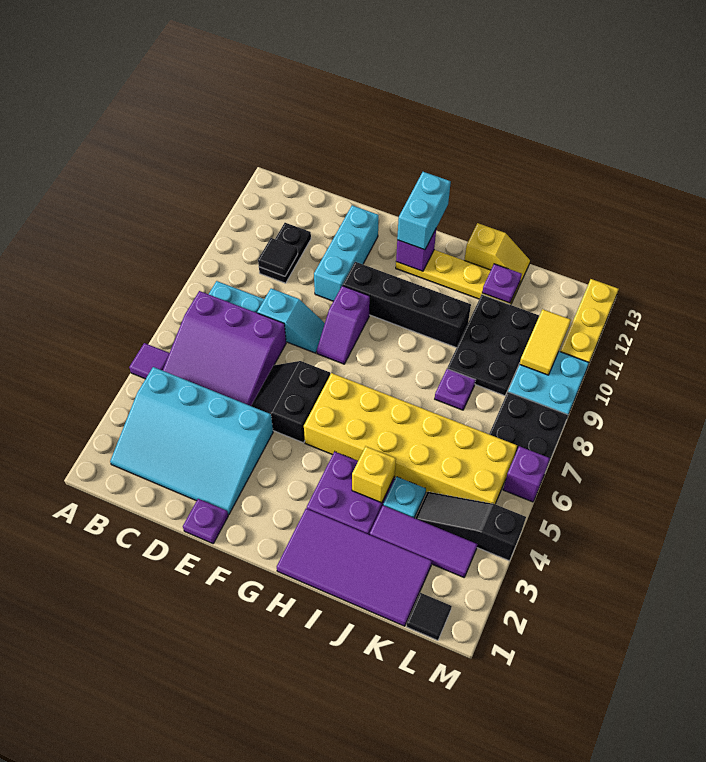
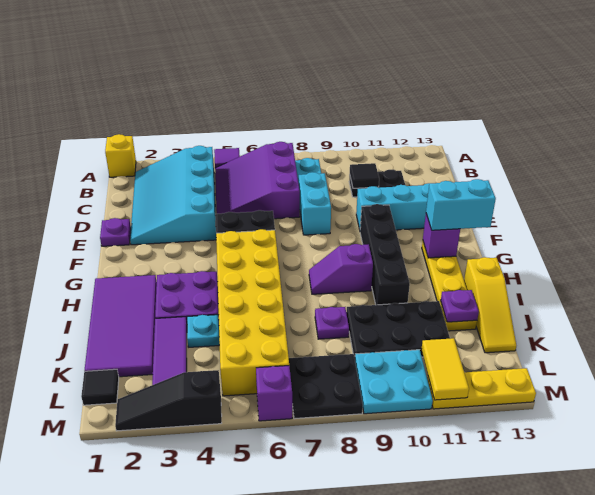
cyan slope D8:E8 level 1 top D -> cyan brick D8:E8 level 1
purple slope F8:F9 level 1 top 9 -> purple slope H8:H9 level 1 top 9
yellow brick I4 level 2 -> yellow brick A1 level 1
yellow slope I13:J13 level 1 top I -> yellow slope I13:K13 level 1 top I
black slope K4:M4 level 1 top M -> black slope M2:M4 level 1 top 4
yellow tile L10:L11 level 2 -> yellow tile L11:M11 level 2

